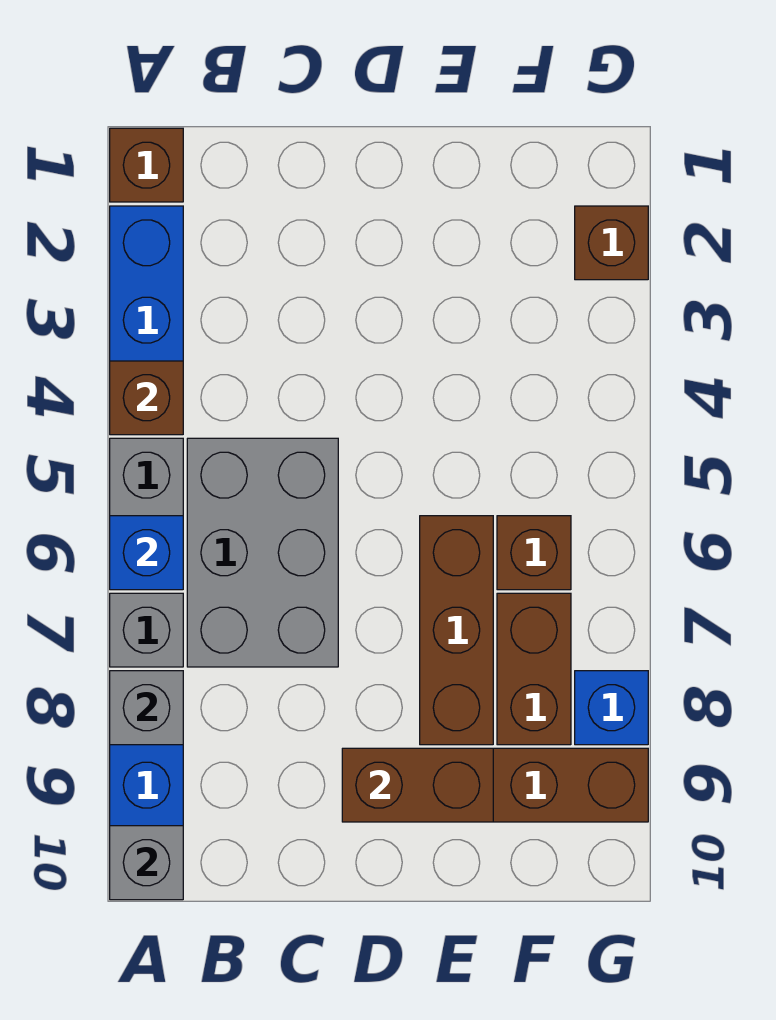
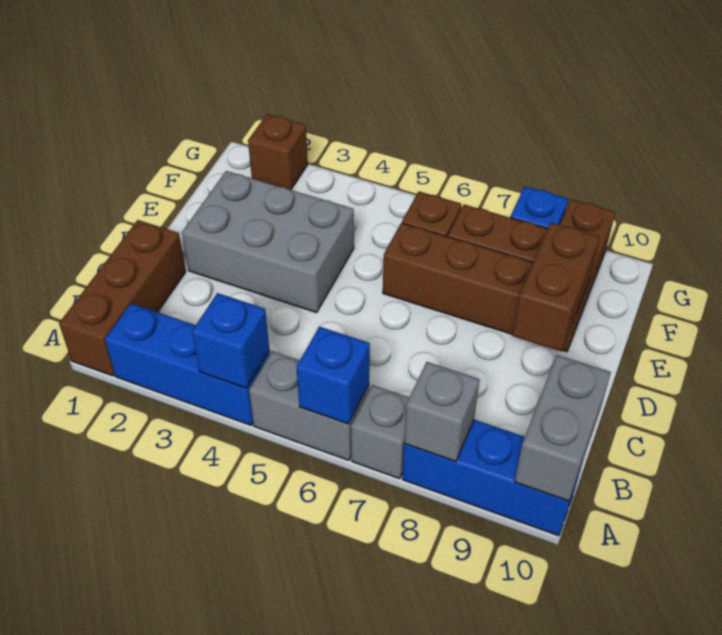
brown brick A1 level 1 -> brown brick A1:C1 level 1
brown brick A4 level 2 -> blue brick A4 level 2
grey brick A10 level 2 -> grey brick A10:B10 level 2
grey brick B5:C7 level 1 -> grey brick D2:E4 level 1

